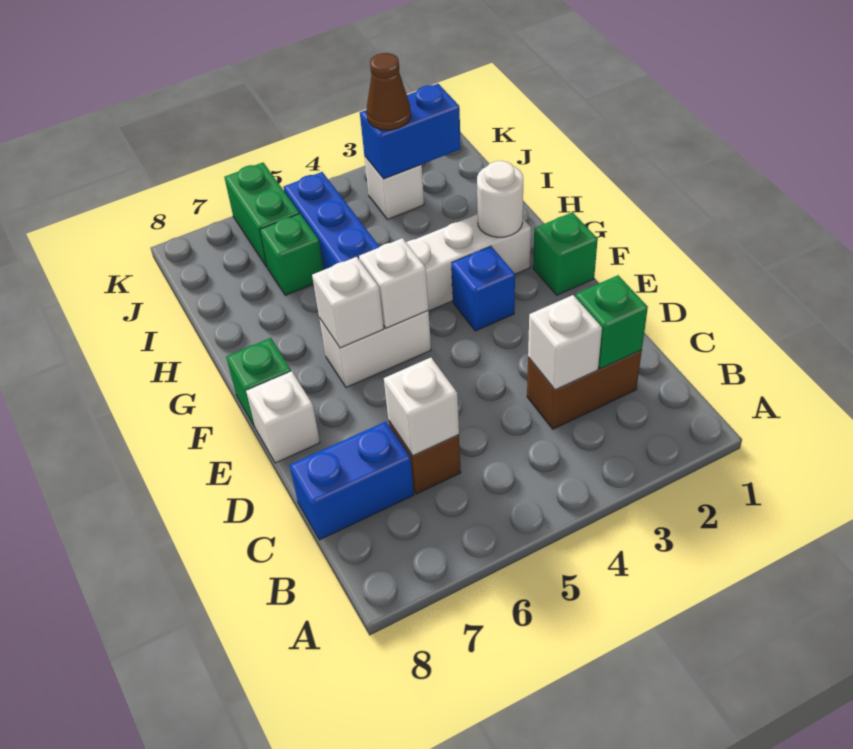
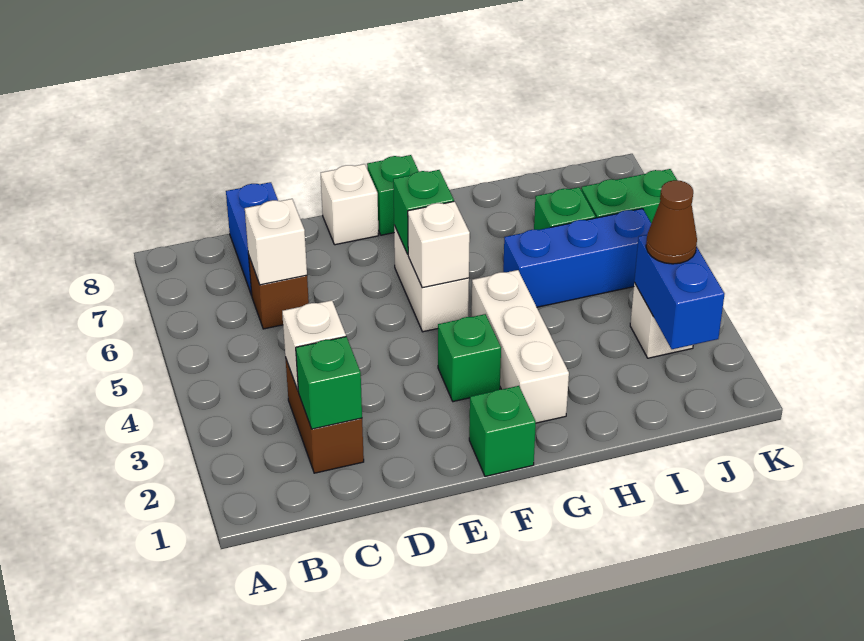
blue brick F3 level 1 -> green brick F3 level 1
white brick F6 level 2 -> green brick F6 level 2
white round brick G2 level 2 -> none

